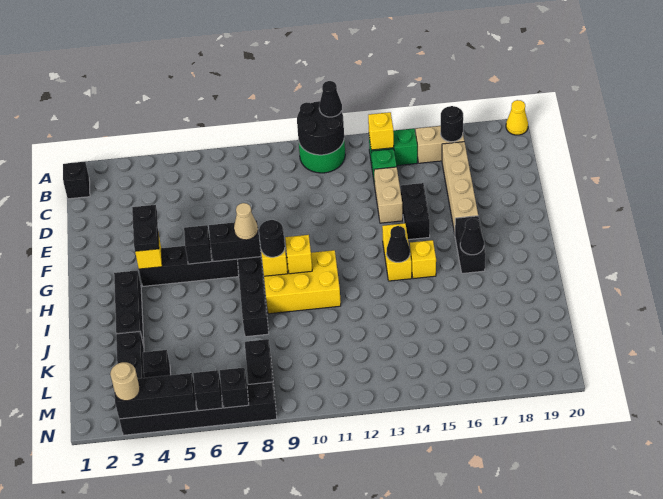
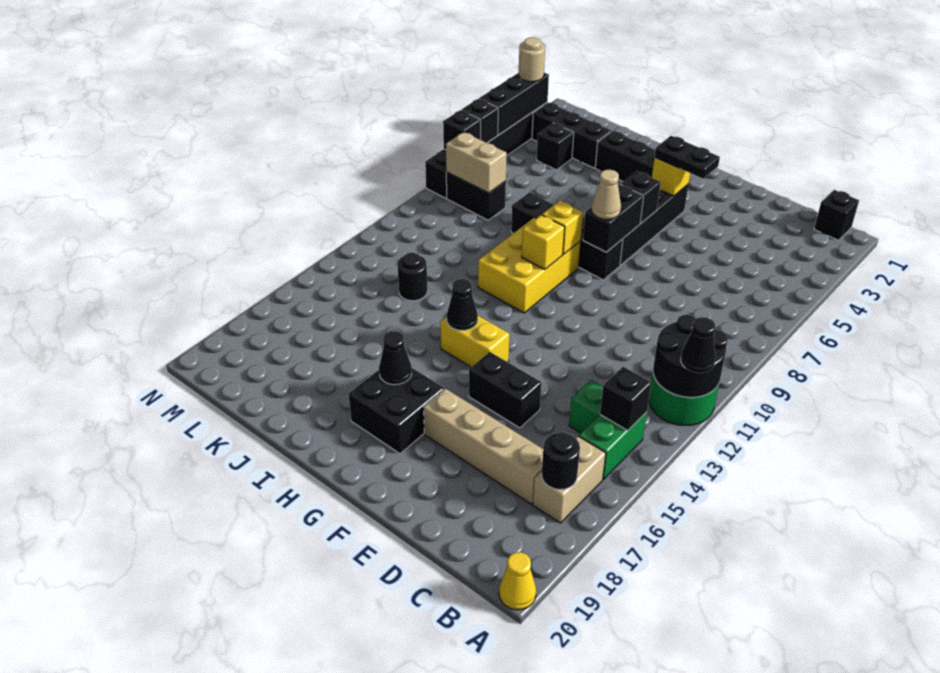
yellow brick B14 level 2 -> black brick B14 level 2
tan brick D14:E14 level 1 -> tan brick L8:M8 level 2
black brick G17:H17 level 1 -> black brick G17:H18 level 1
black round brick H9 level 3 -> black round brick K13 level 1
yellow brick H15 level 1 -> none

